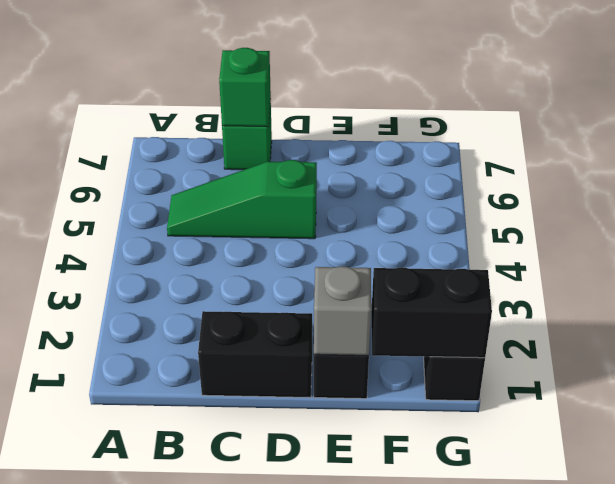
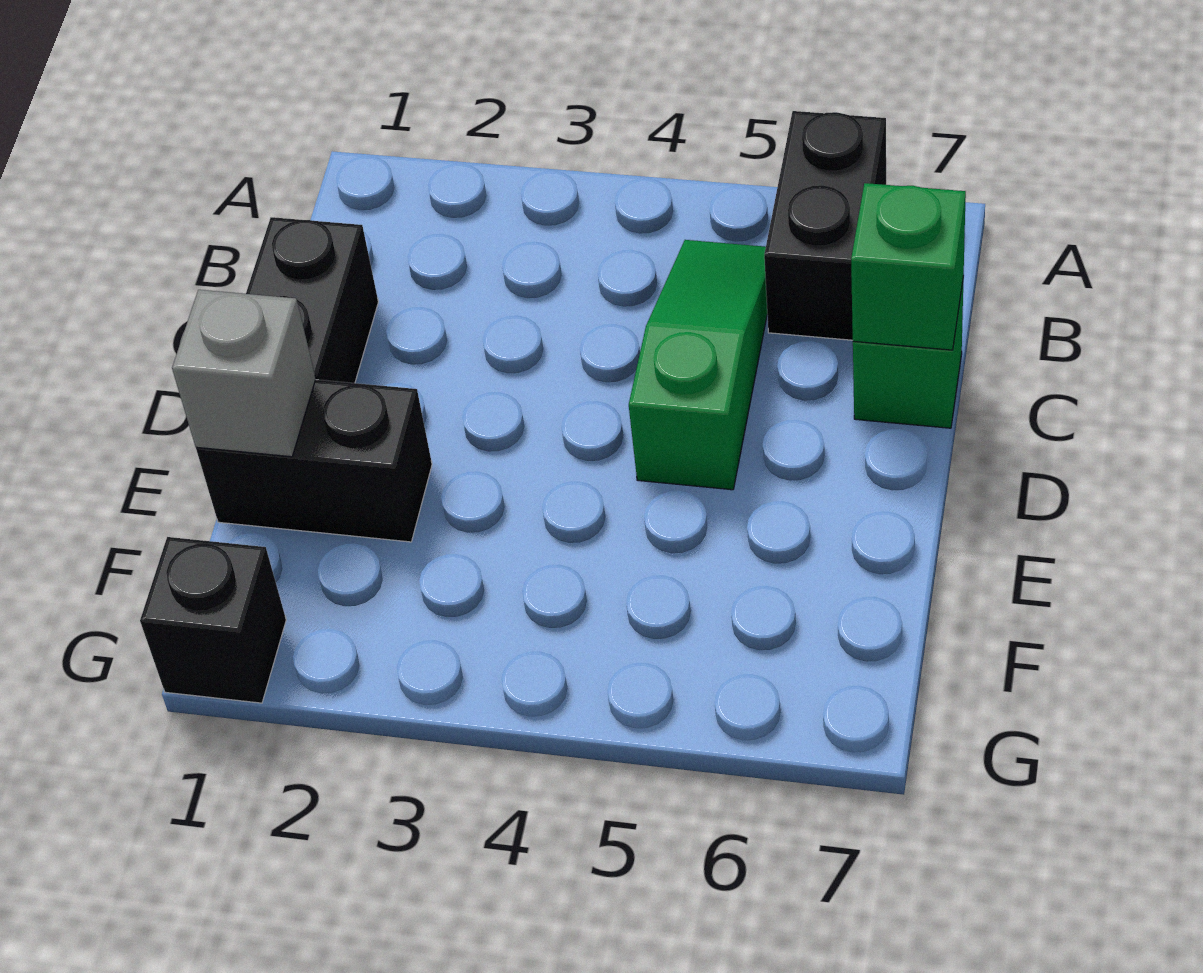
black brick F1:G1 level 2 -> black brick A6:B6 level 1

